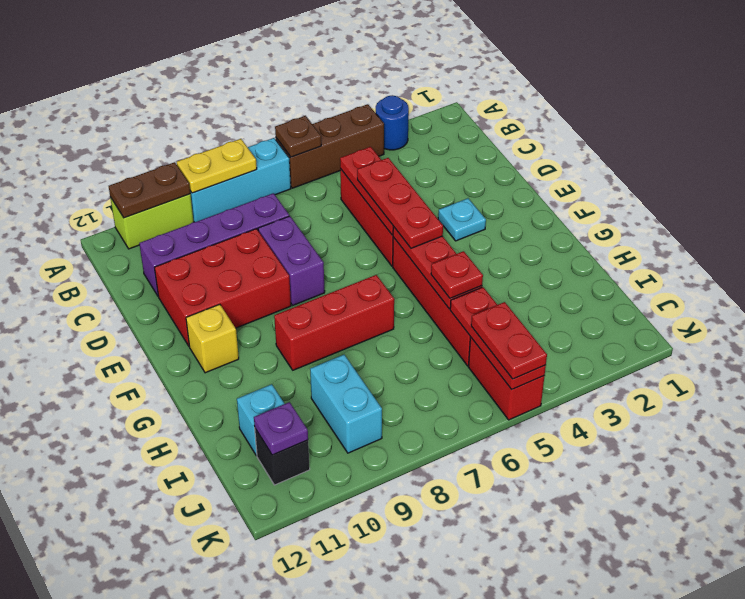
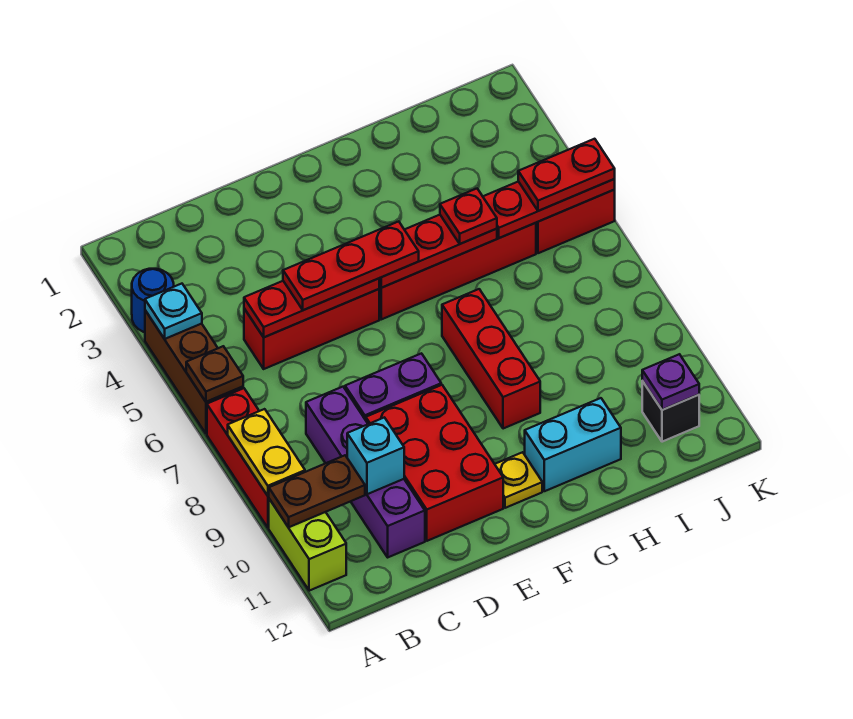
cyan brick A7:A9 level 1 -> red brick A7:A9 level 1
brown plate A10:A11 level 2 -> brown plate A10:B10 level 2
cyan plate E3 level 1 -> cyan plate A4 level 2
yellow brick F11 level 1 -> yellow plate F11 level 1
cyan brick I9:J9 level 1 -> cyan brick G11:H11 level 1
cyan brick I11 level 1 -> cyan brick C10 level 2

